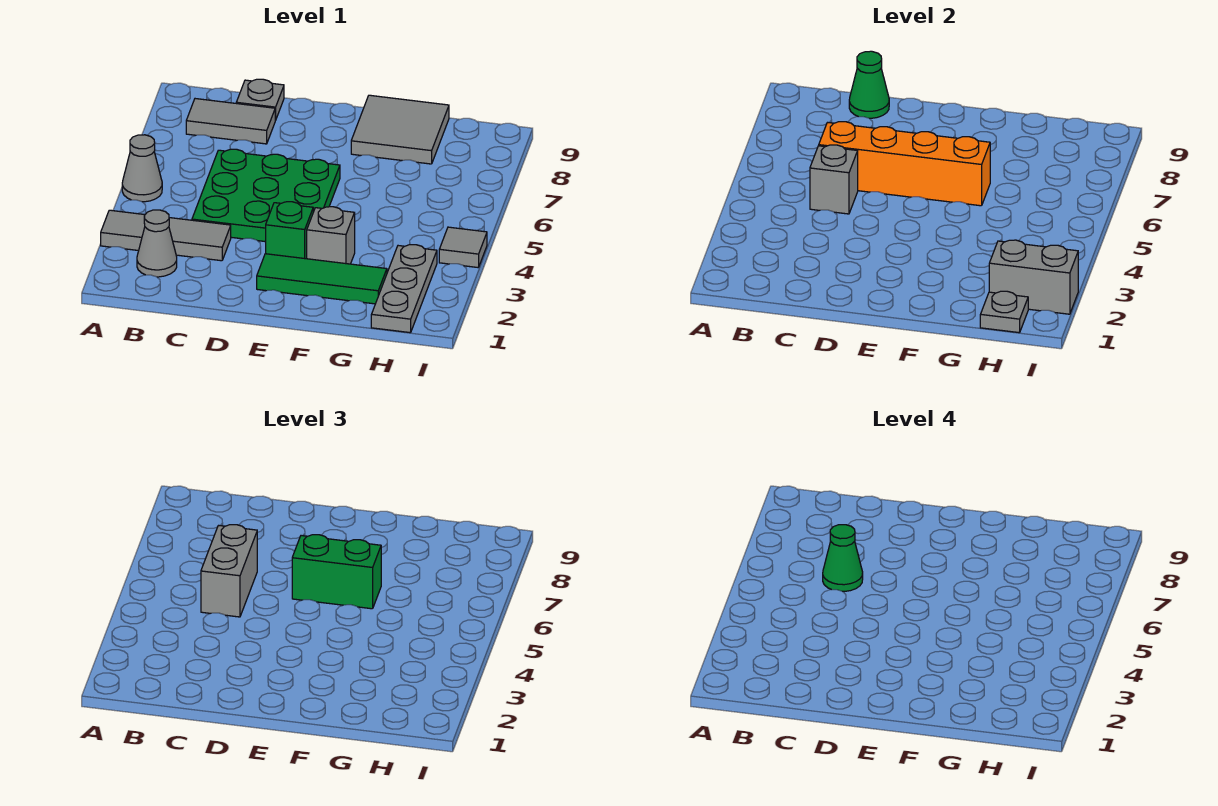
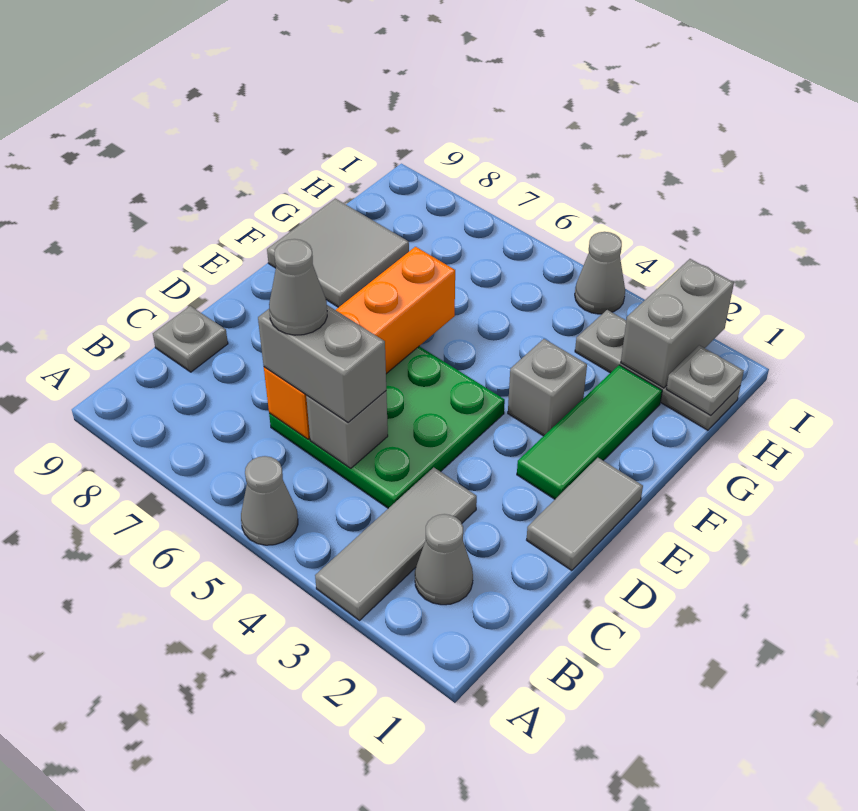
grey tile B8:C8 level 1 -> grey tile D1:E1 level 1
green cone C6 level 4 -> grey cone C6 level 4
green cone C9 level 2 -> none
green brick E3 level 1 -> none
green brick E6:F6 level 3 -> none
grey tile I4 level 1 -> grey cone I4 level 1

